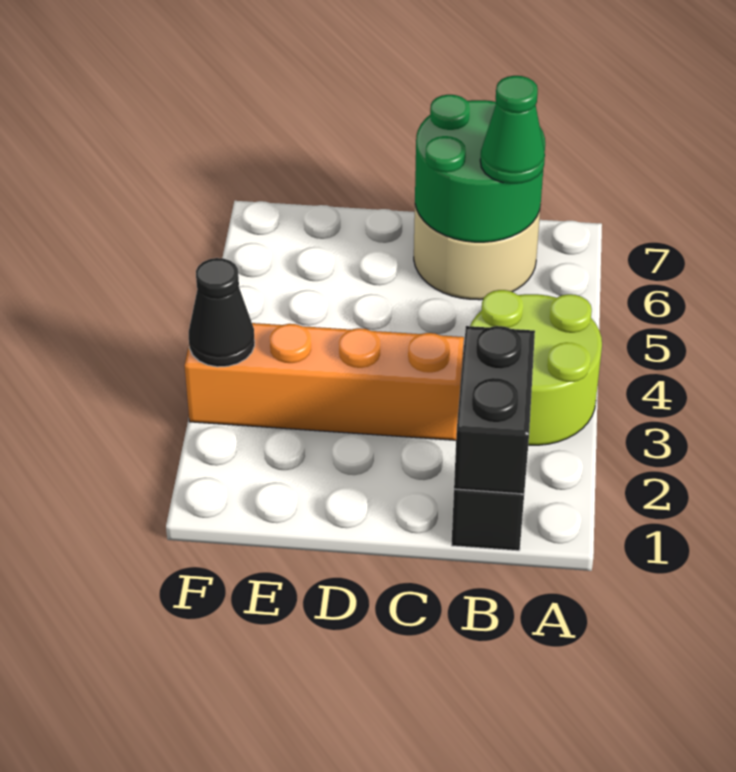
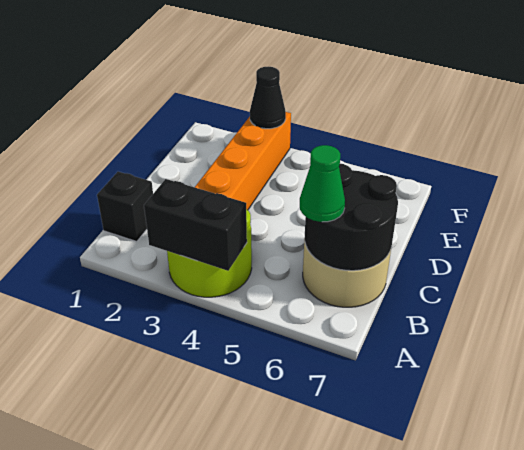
black brick B1:B2 level 2 -> black brick A3:A4 level 2
green round brick B6:C7 level 2 -> black round brick B6:C7 level 2

